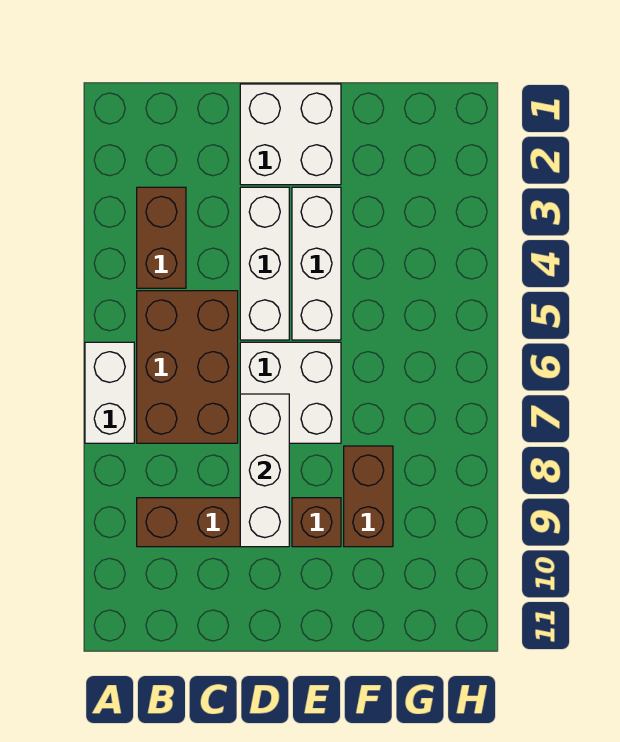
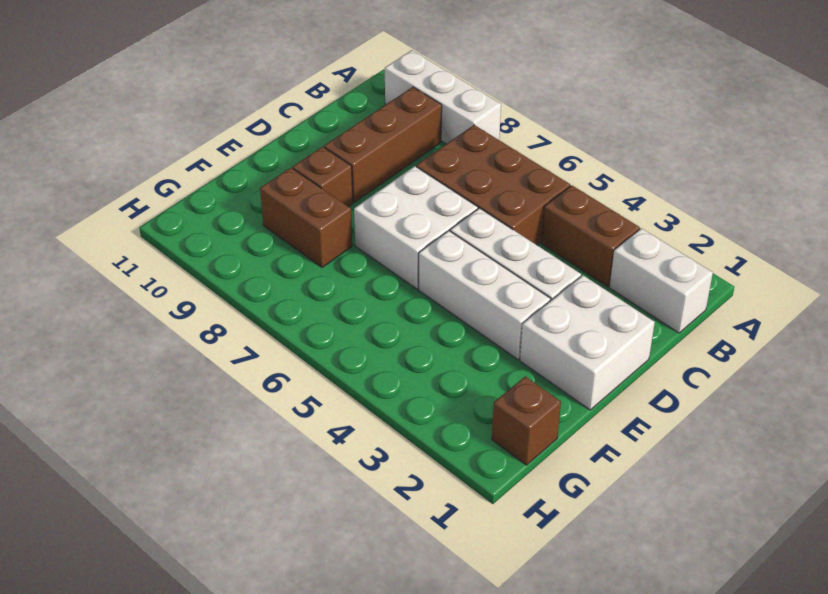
white brick A6:A7 level 1 -> white brick B1:B2 level 1
white brick D7:D9 level 2 -> white brick A8:A10 level 1
none -> brown brick G1 level 1

